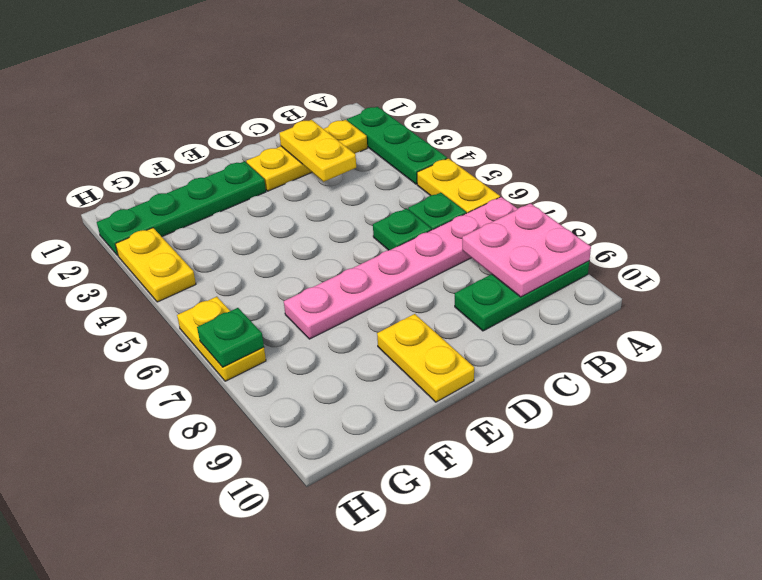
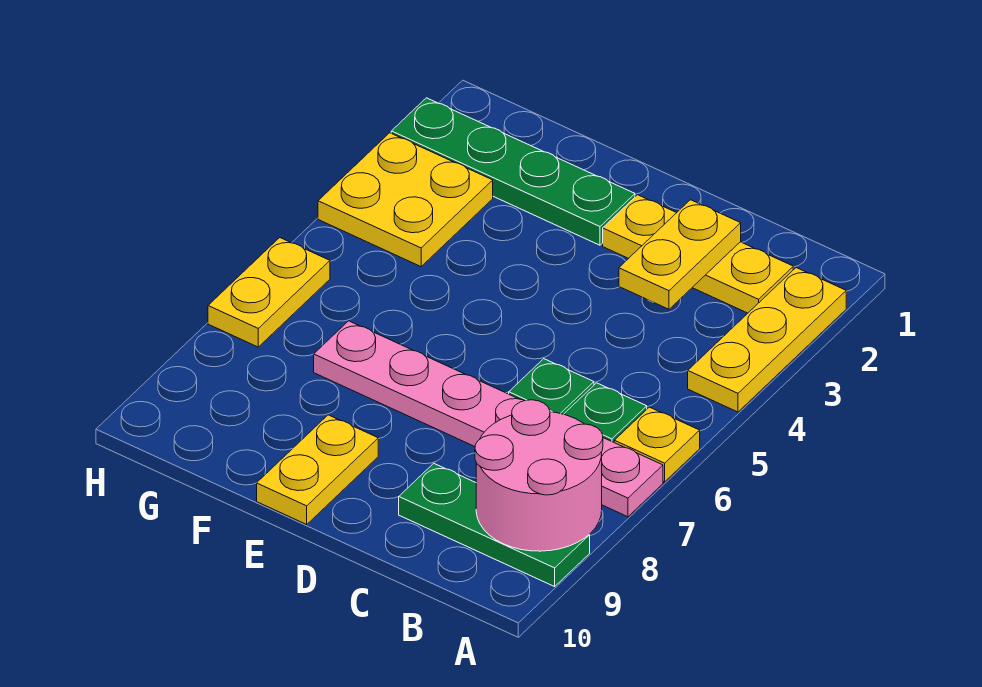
green plate A2:A4 level 1 -> yellow plate A2:A4 level 1
yellow plate A5:A6 level 1 -> yellow plate A6 level 1
pink plate A8:B9 level 2 -> pink round brick A8:B9 level 2
yellow plate H3:H4 level 1 -> yellow plate G3:H4 level 1
green plate H7 level 2 -> none

